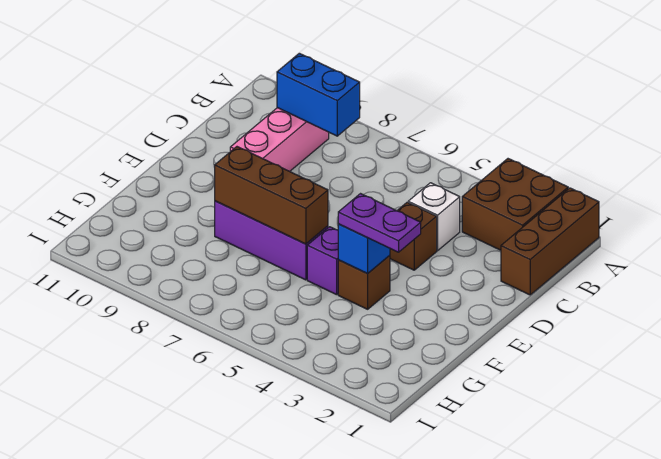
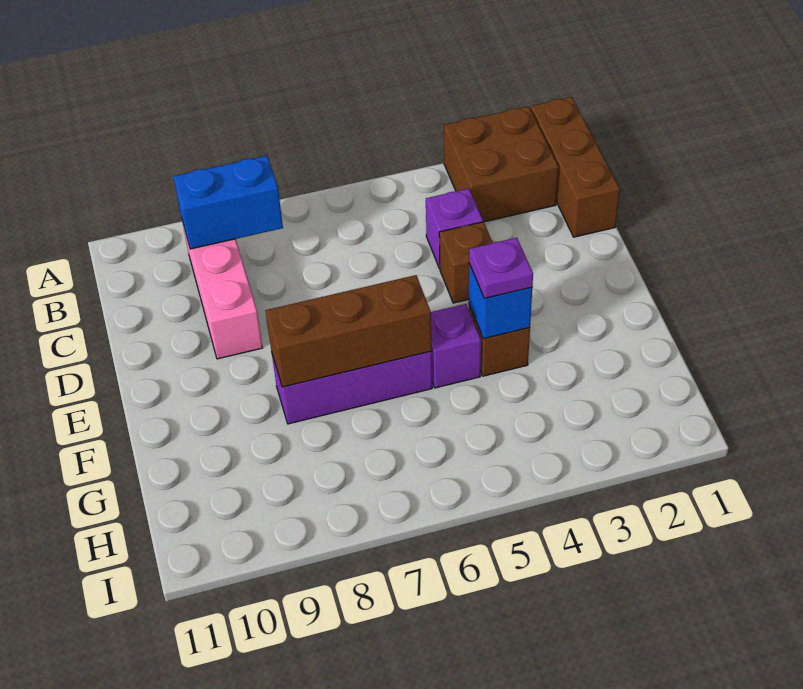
white brick C4 level 1 -> purple brick C4 level 1
purple plate F3:F4 level 3 -> purple plate F4 level 3

